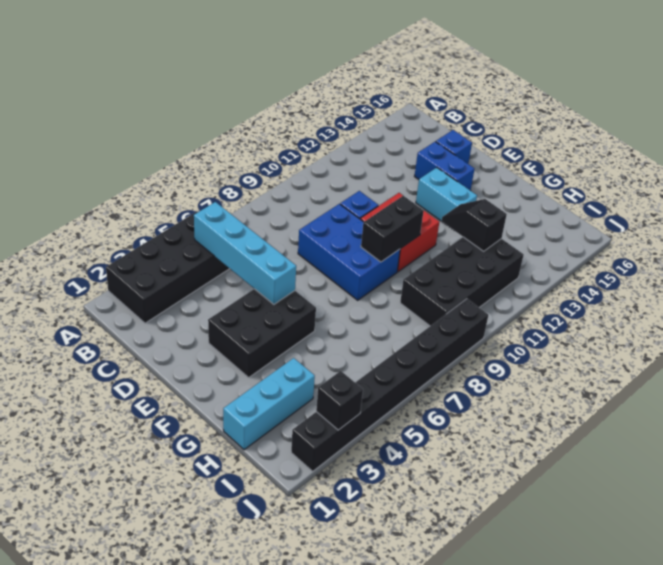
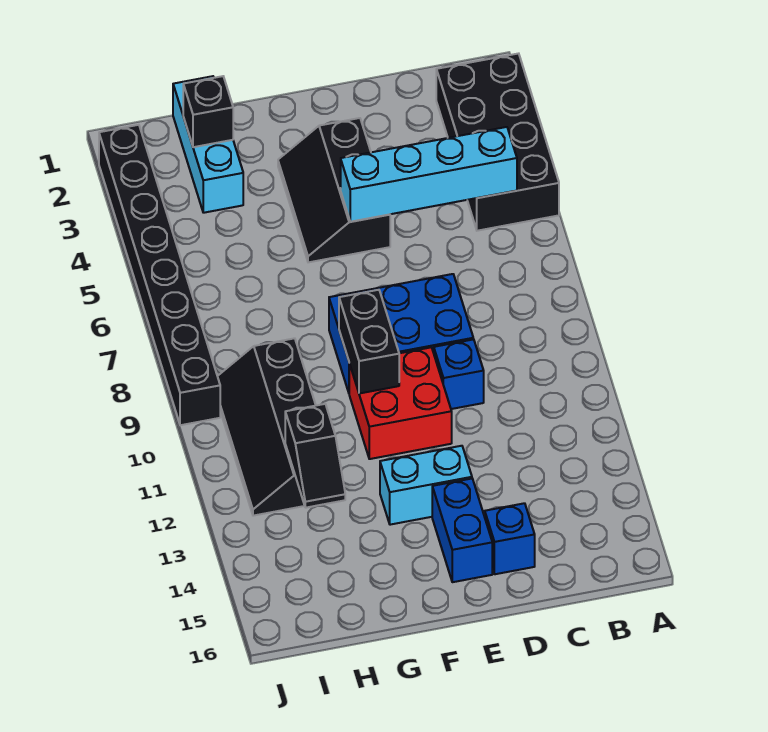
blue brick D14:E14 level 1 -> blue brick E14:E15 level 1
black brick E3:F5 level 1 -> black slope E3:F5 level 1 top E
black slope G12:H12 level 2 top H -> black slope H12:H13 level 2 top 12
black brick H9:I12 level 1 -> black slope H9:I12 level 1 top H
black brick J3 level 2 -> black brick H2 level 2

